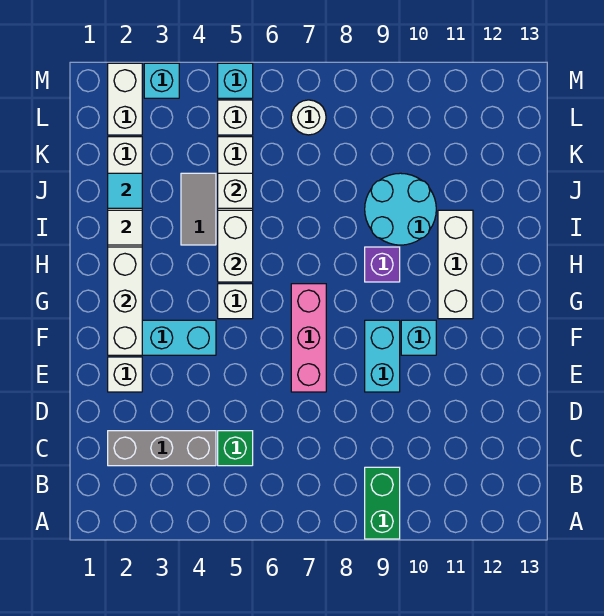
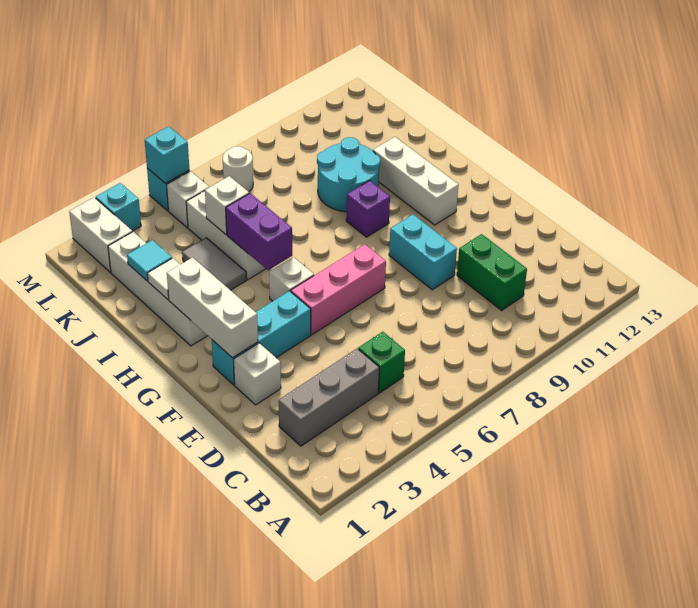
green brick A9:B9 level 1 -> green brick C10:D10 level 1
pink brick E7:G7 level 1 -> pink brick F5:F7 level 1
cyan brick F10 level 1 -> cyan brick M5 level 2
white brick H5:I5 level 2 -> purple brick H5:I5 level 2

